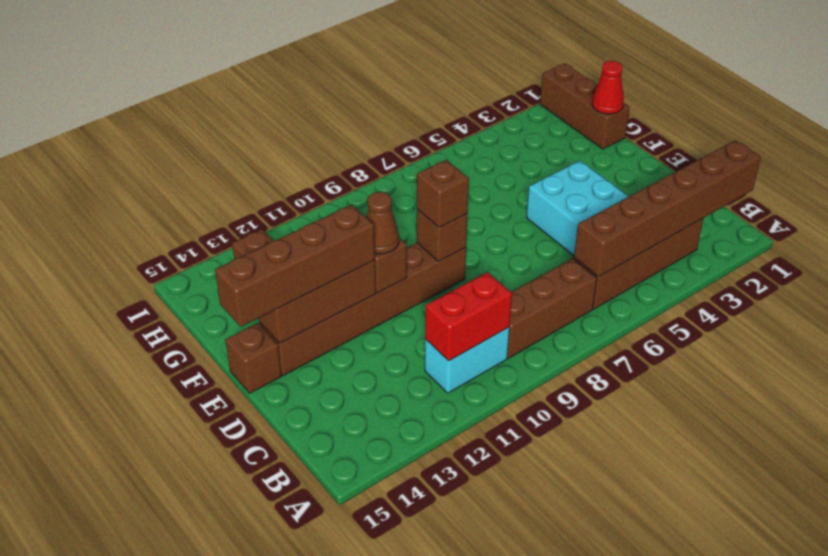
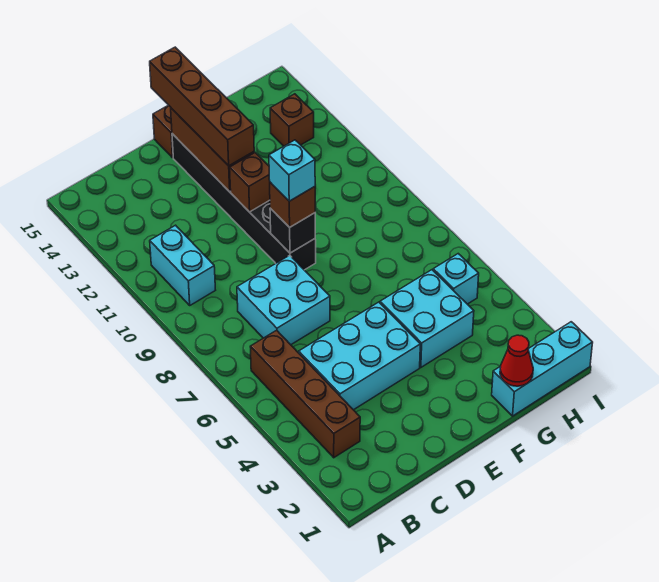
brown brick B1:B6 level 2 -> none
brown brick B7:B9 level 1 -> none
red brick B10:B11 level 2 -> none
none -> cyan brick C7:D8 level 1
brown brick E9:E14 level 1 -> black brick E9:E14 level 1
brown brick E9 level 2 -> black brick E9 level 2
none -> cyan brick E9 level 4
brown cone E11 level 3 -> none
none -> cyan brick F4:G5 level 1
brown brick G1:I1 level 1 -> cyan brick G1:I1 level 1
none -> cyan brick H5 level 1

